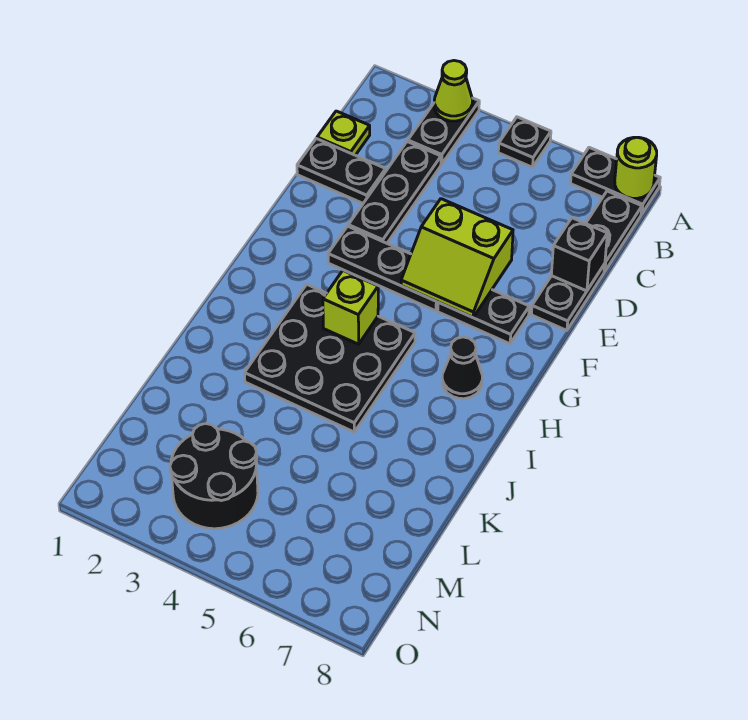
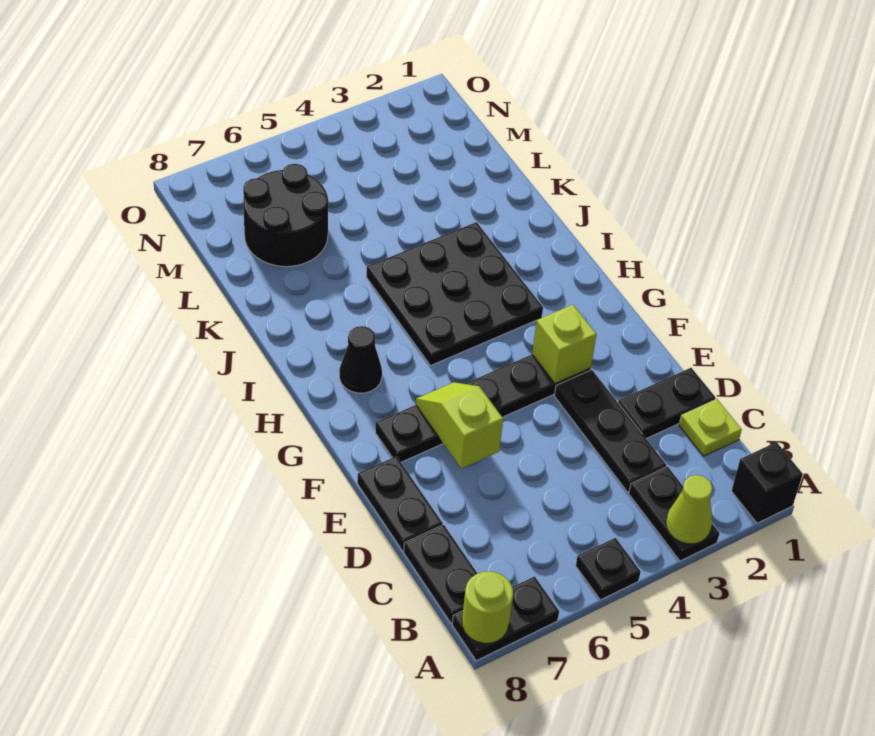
black brick D8 level 2 -> black brick A1 level 1
lime slope E5:F6 level 2 top E -> lime slope E6:F6 level 2 top E
lime brick H4 level 2 -> lime brick F3 level 2
black round brick M3:N4 level 1 -> black round brick L6:M7 level 1

